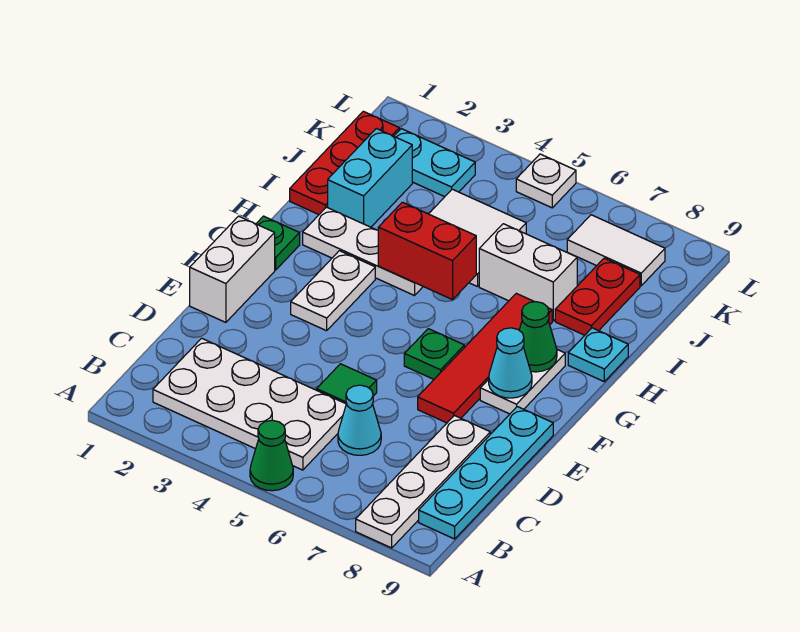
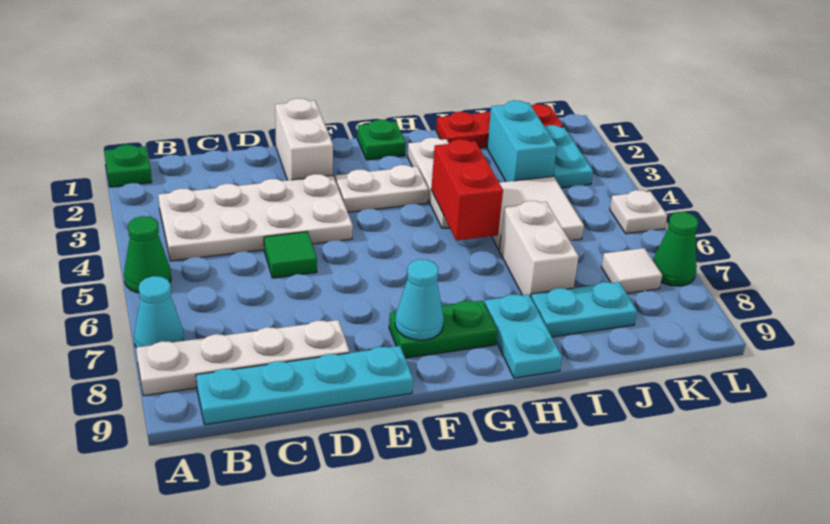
white plate B2:C5 level 1 -> white plate B3:E4 level 1
cyan cone C6 level 1 -> cyan cone A7 level 1
white brick E1:F1 level 1 -> white brick E1:E2 level 1
red tile E7:H7 level 1 -> none
green plate F6 level 1 -> green plate A1 level 1
white plate F8:G8 level 1 -> green plate F8:G8 level 1
green cone G8 level 2 -> green cone L7 level 1
cyan plate H9 level 1 -> cyan plate H8:H9 level 1
cyan brick I2:J2 level 1 -> cyan brick J2:J3 level 1
red plate I8:J8 level 1 -> cyan plate I8:J8 level 1
white tile K7:K8 level 1 -> white tile K7 level 1

